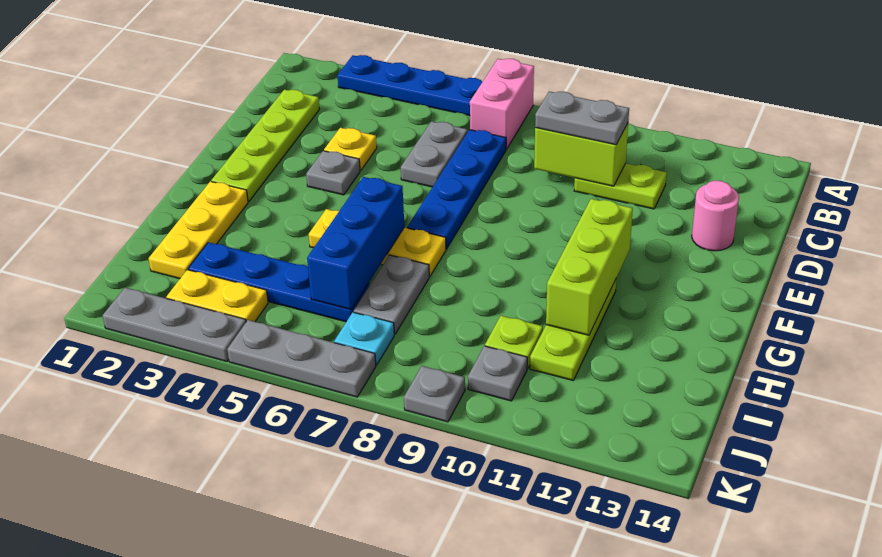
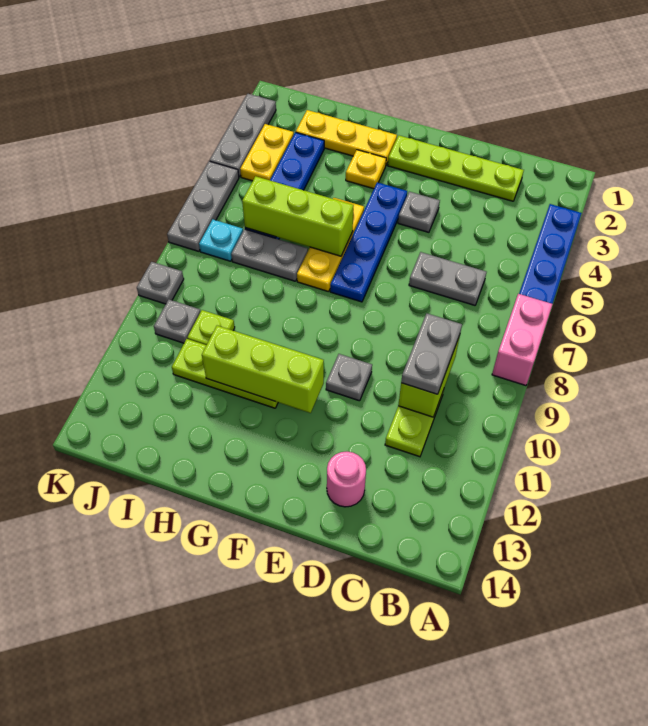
pink brick A7:B7 level 1 -> pink brick A7:A8 level 1
blue plate C7:F7 level 1 -> blue plate F4:F7 level 1
yellow plate D4 level 1 -> yellow plate G3 level 1
none -> grey plate E10 level 1
blue brick G6:I6 level 2 -> lime brick G6:I6 level 2

